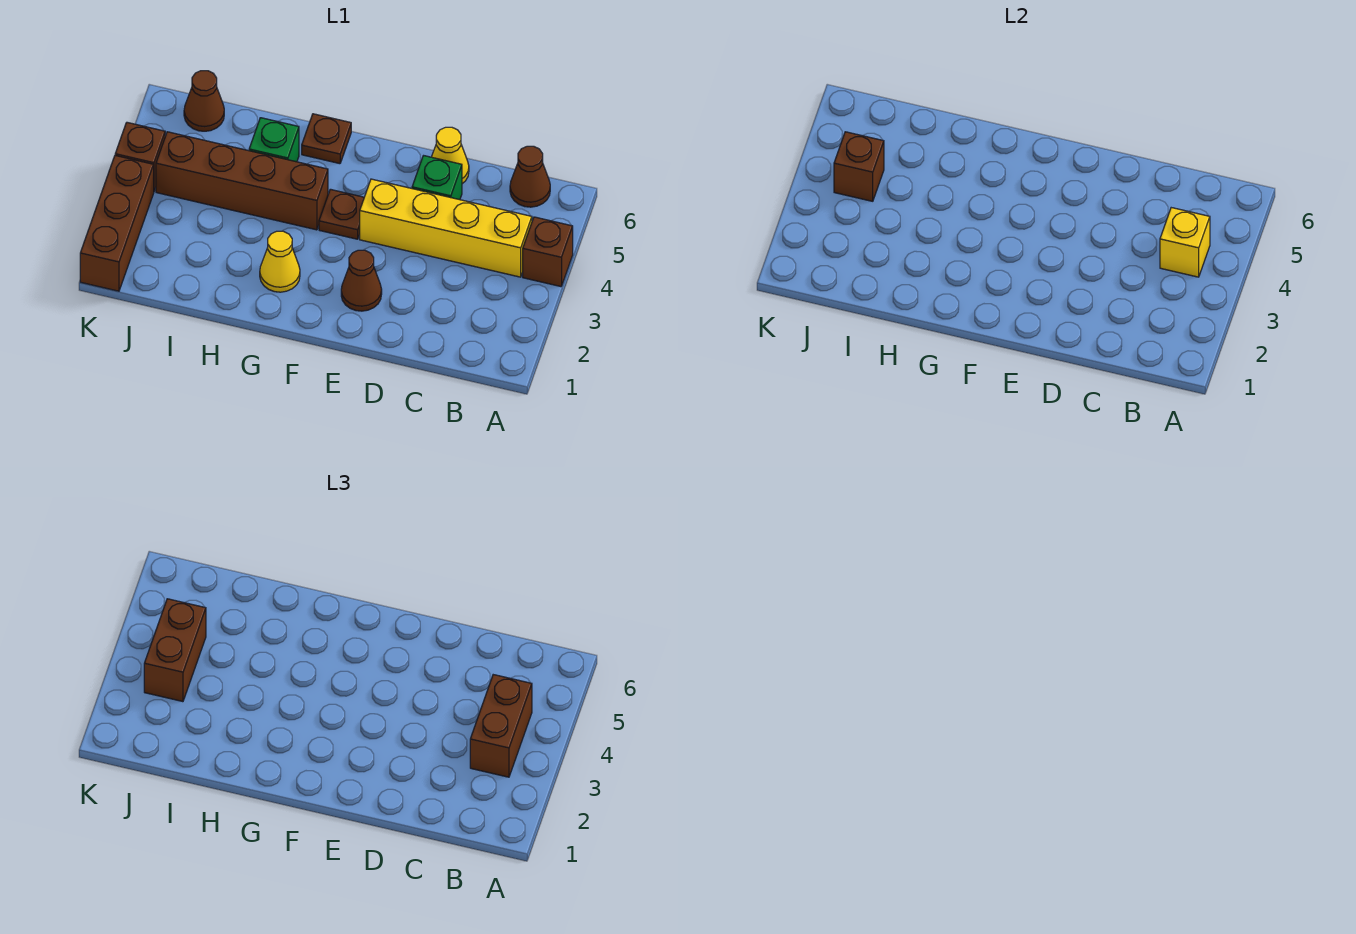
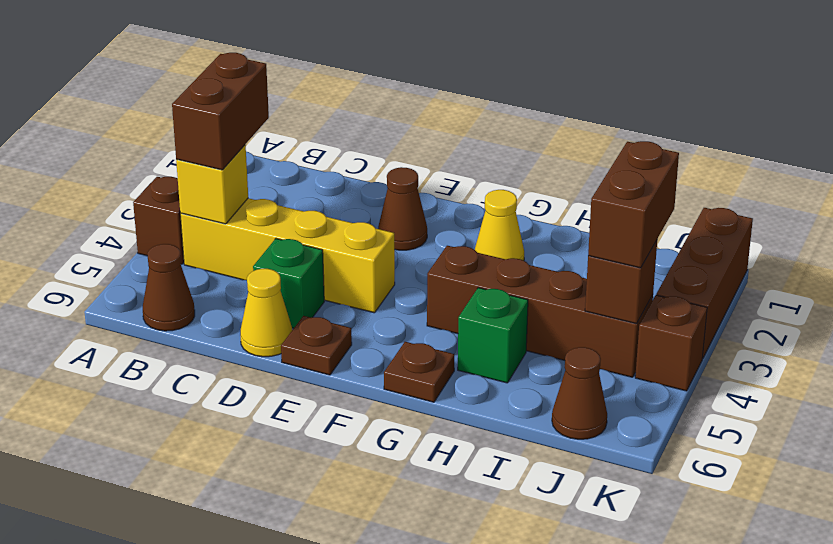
brown plate F4 level 1 -> brown plate E6 level 1

